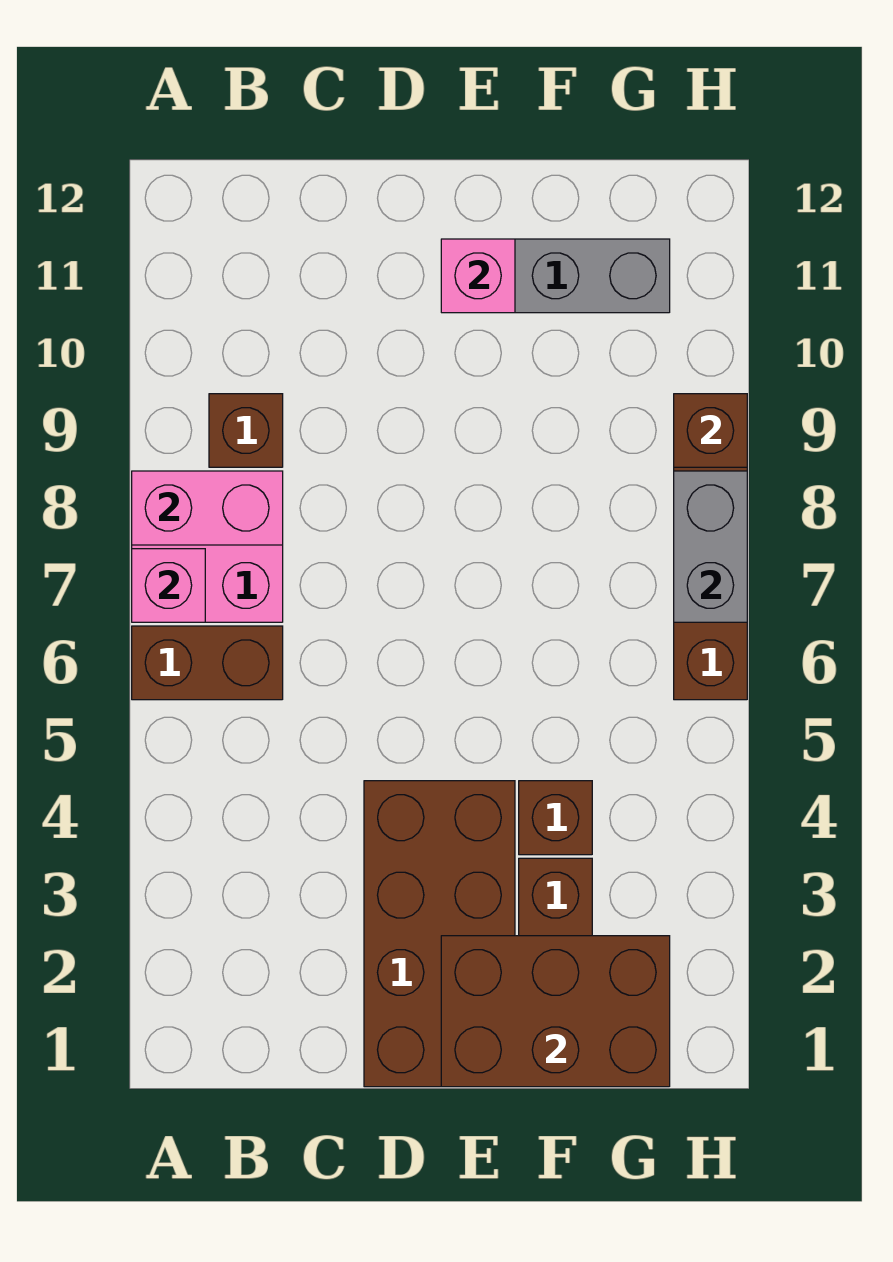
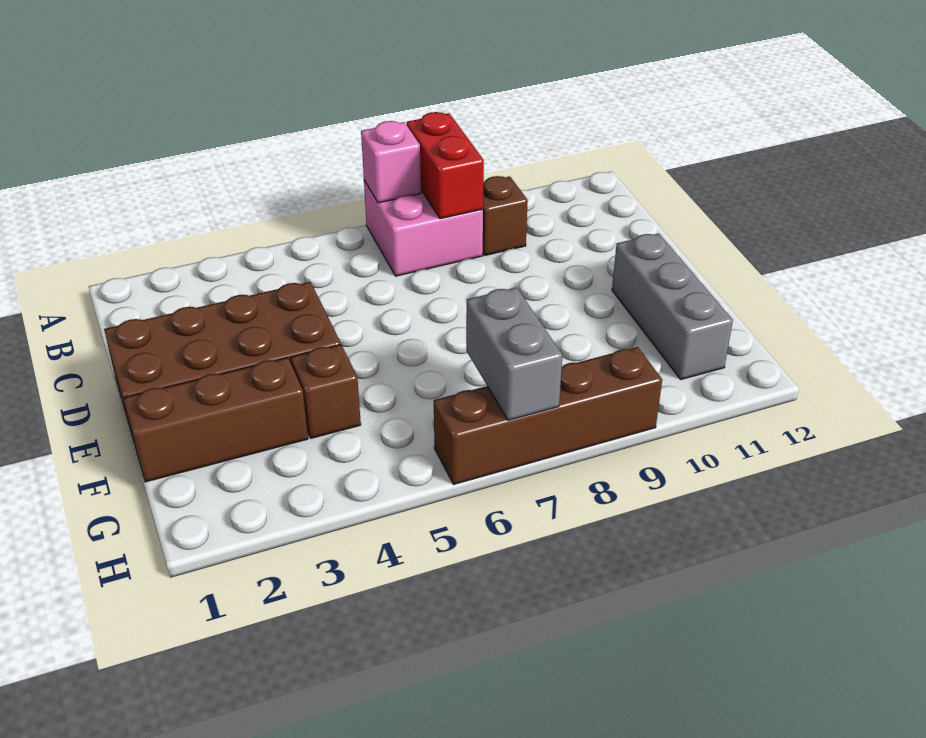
brown brick A6:B6 level 1 -> none
pink brick A8:B8 level 2 -> red brick A8:B8 level 2
brown brick E1:G2 level 2 -> none
pink brick E11 level 2 -> none
grey brick H7:H8 level 2 -> grey brick G7:H7 level 2
brown brick H9 level 2 -> none

